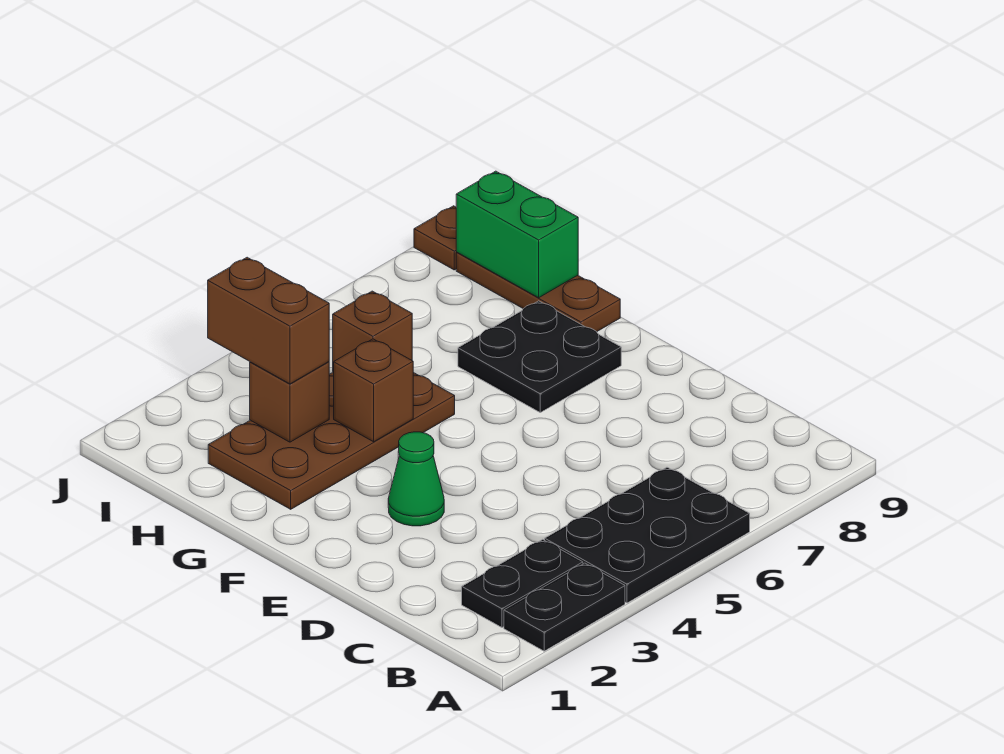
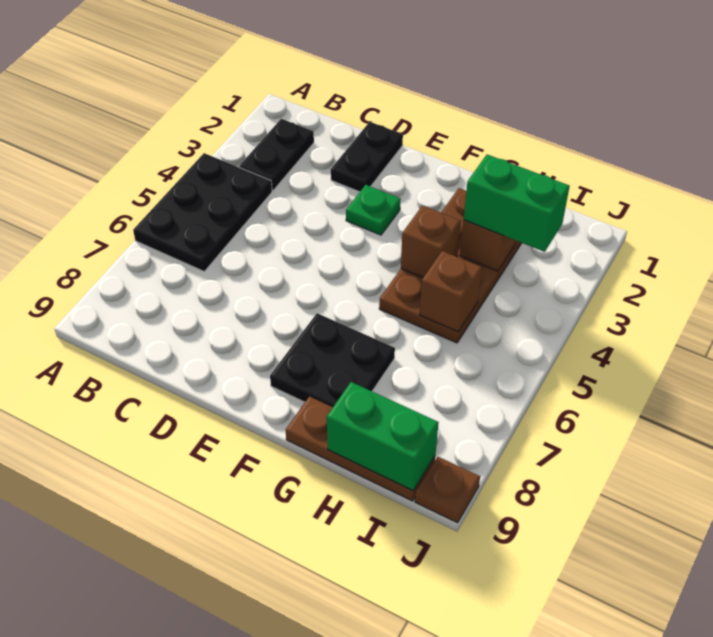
black plate A2:A3 level 1 -> black plate D1:D2 level 1
green cone E3 level 1 -> green plate E3 level 1
brown brick H3:I3 level 3 -> green brick H3:I3 level 3

